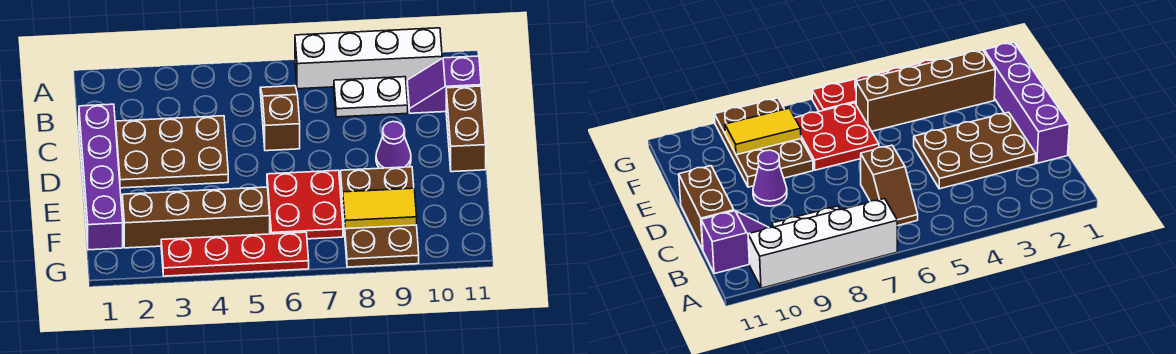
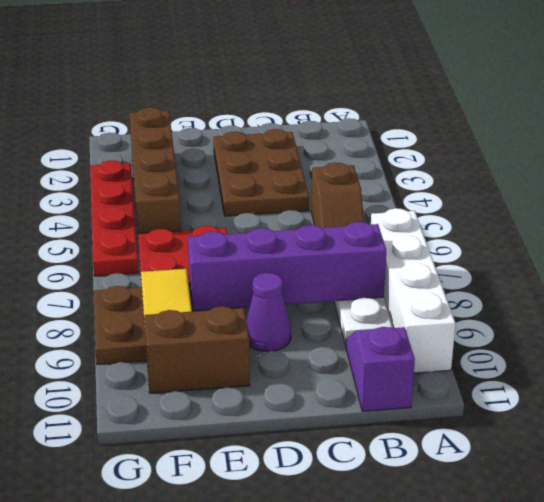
brown slope B6:C6 level 1 top C -> brown slope B5:B6 level 1 top 5
purple brick C1:F1 level 1 -> purple brick B8:E8 level 2
brown brick C11:D11 level 1 -> brown brick E10:F10 level 1

